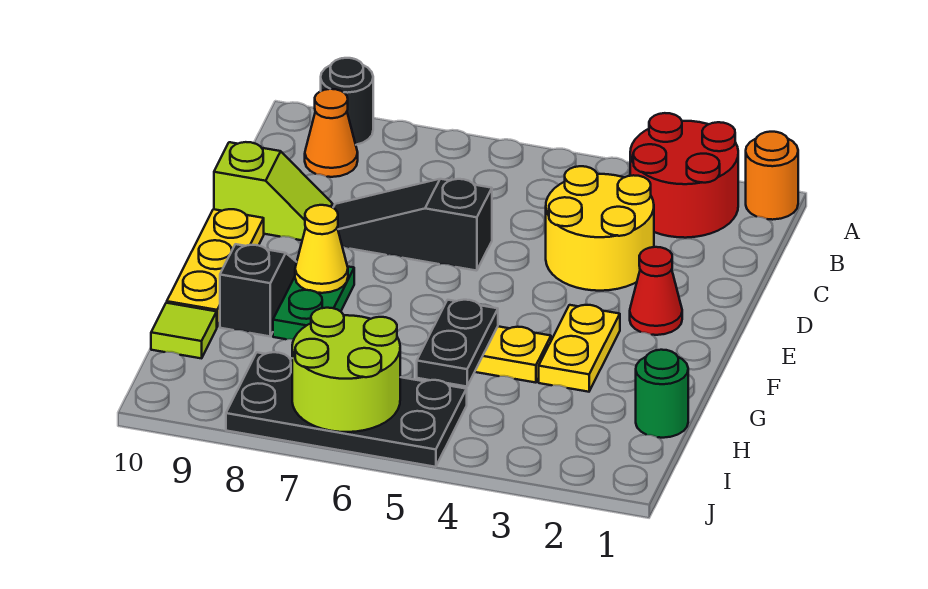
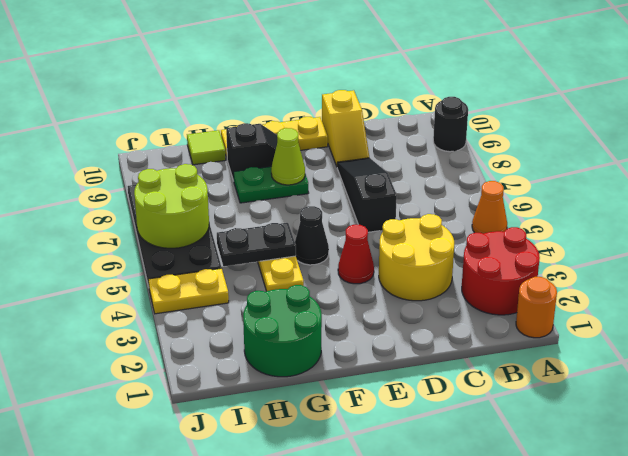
orange cone B9 level 1 -> orange cone A5 level 1
lime slope D9:D10 level 1 top 10 -> yellow slope D9:D10 level 1 top 10
red cone E2 level 1 -> red cone E4 level 1
yellow plate F3:G3 level 1 -> yellow plate I4:J4 level 1
none -> black cone F5 level 1
yellow cone F8 level 2 -> lime cone F8 level 2
green round brick H1 level 1 -> green round brick G1:H2 level 1

